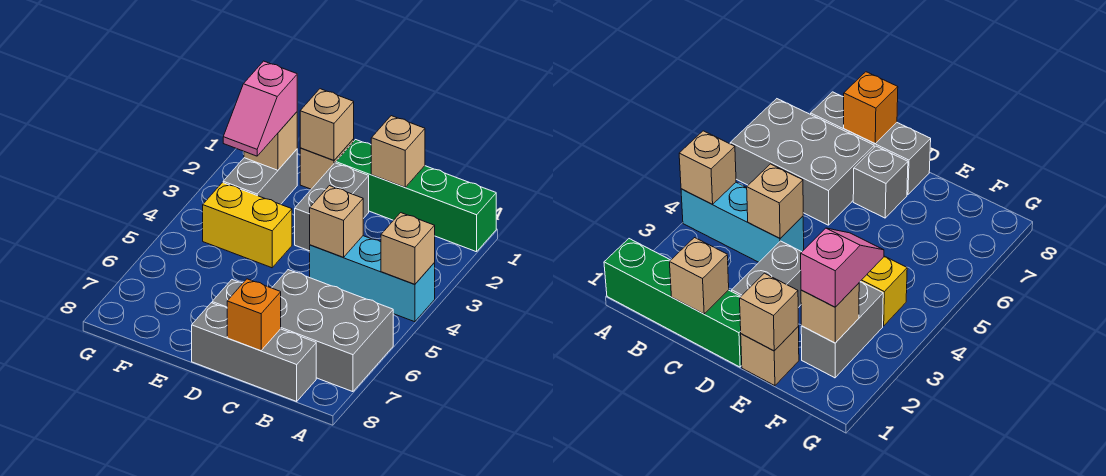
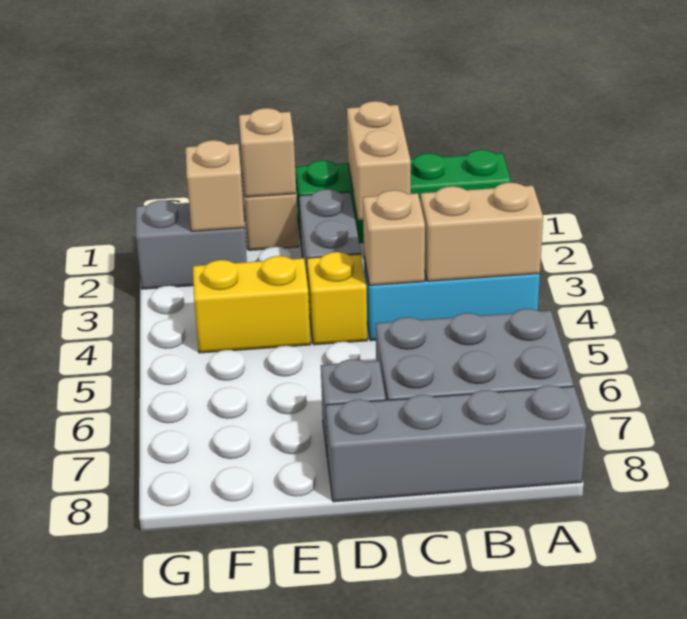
tan brick A4 level 2 -> tan brick A4:B4 level 2
grey brick B8:D8 level 1 -> grey brick A8:D8 level 1
tan brick C1 level 2 -> tan brick C1:C2 level 2
orange brick C8 level 2 -> none
none -> yellow brick D4 level 1
grey brick F2:F3 level 1 -> grey brick F2:G2 level 1
pink slope F2:F3 level 3 top 2 -> none

